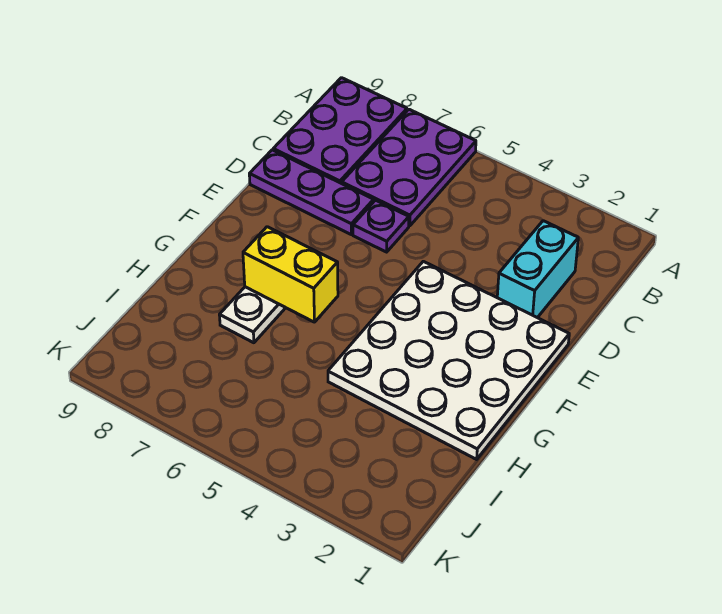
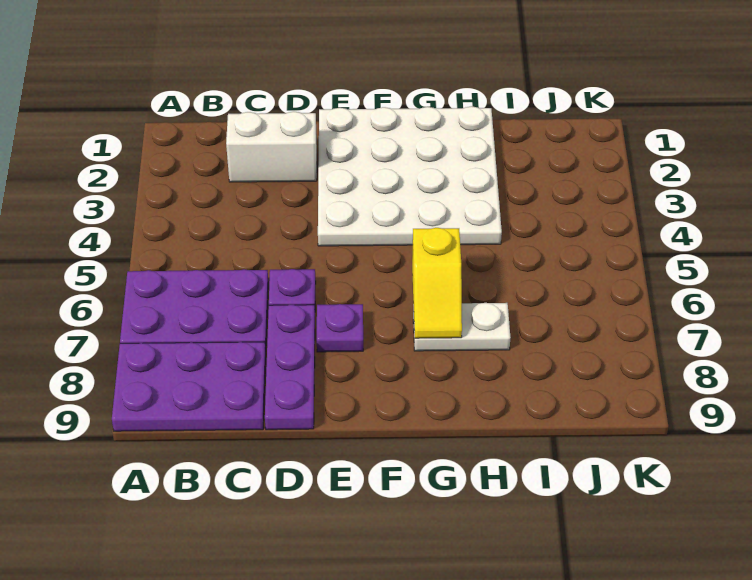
cyan brick C2:D2 level 1 -> white brick C2:D2 level 1
none -> purple plate E7 level 1
yellow brick G6:G7 level 2 -> yellow slope G6:G7 level 2 top 6

